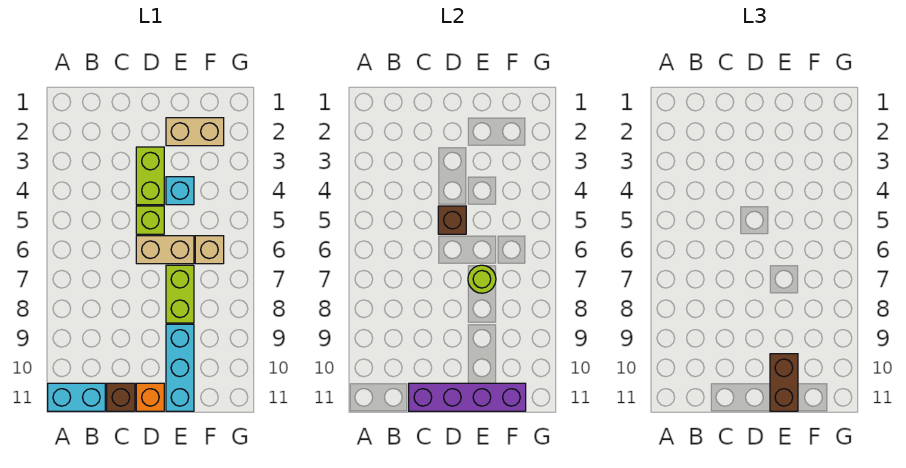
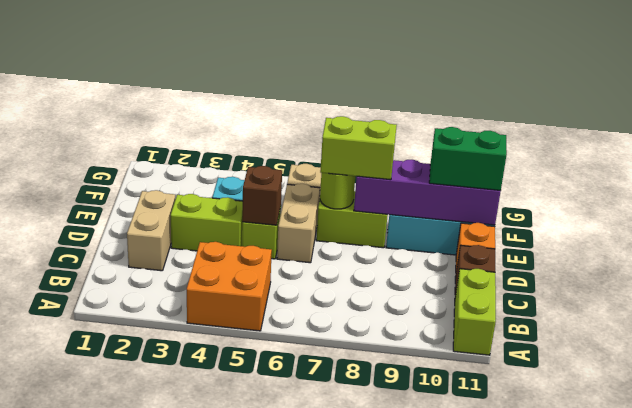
none -> orange brick A4:B5 level 1
cyan brick A11:B11 level 1 -> lime brick A11:B11 level 1
purple brick C11:F11 level 2 -> purple brick E8:E11 level 2
tan brick E2:F2 level 1 -> tan brick C2:D2 level 1
none -> lime brick E7:E8 level 3
brown brick E10:E11 level 3 -> green brick E10:E11 level 3

